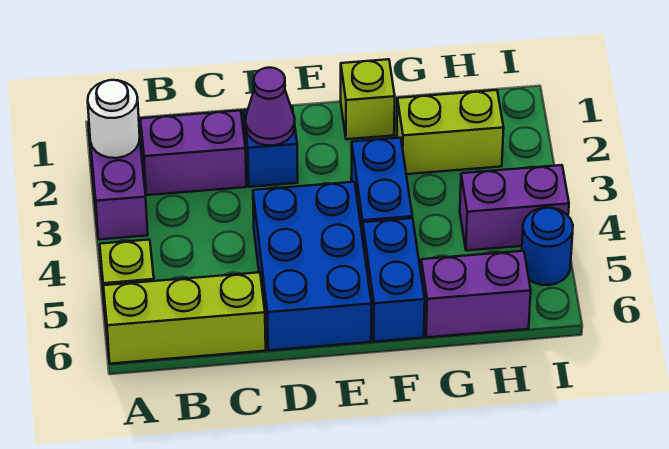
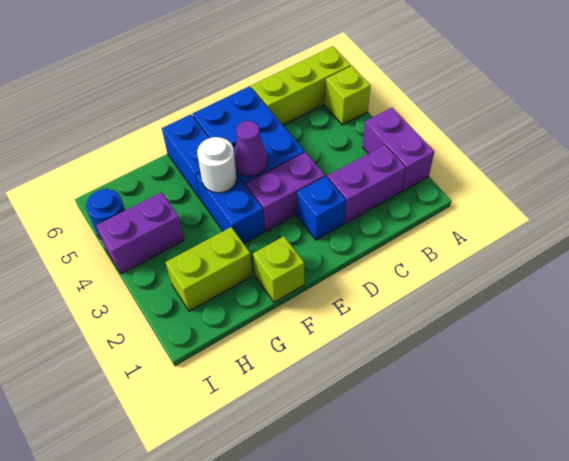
white round brick A2 level 2 -> white round brick F4 level 2
purple cone D2 level 2 -> purple cone E4 level 2
purple brick G6:H6 level 1 -> purple brick D3:E3 level 1

